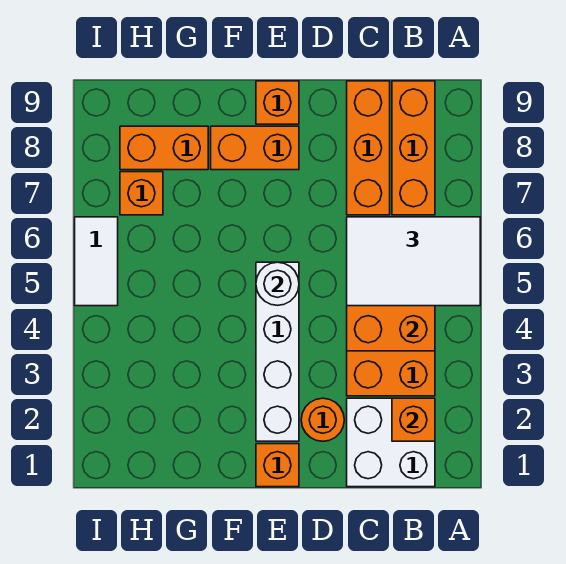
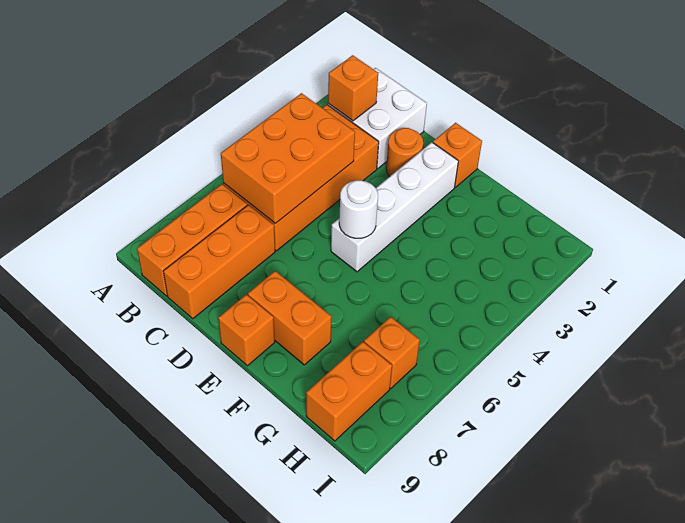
white tile A5:C6 level 3 -> none
orange brick G8:H8 level 1 -> orange brick H8:H9 level 1
white tile I5:I6 level 1 -> none

